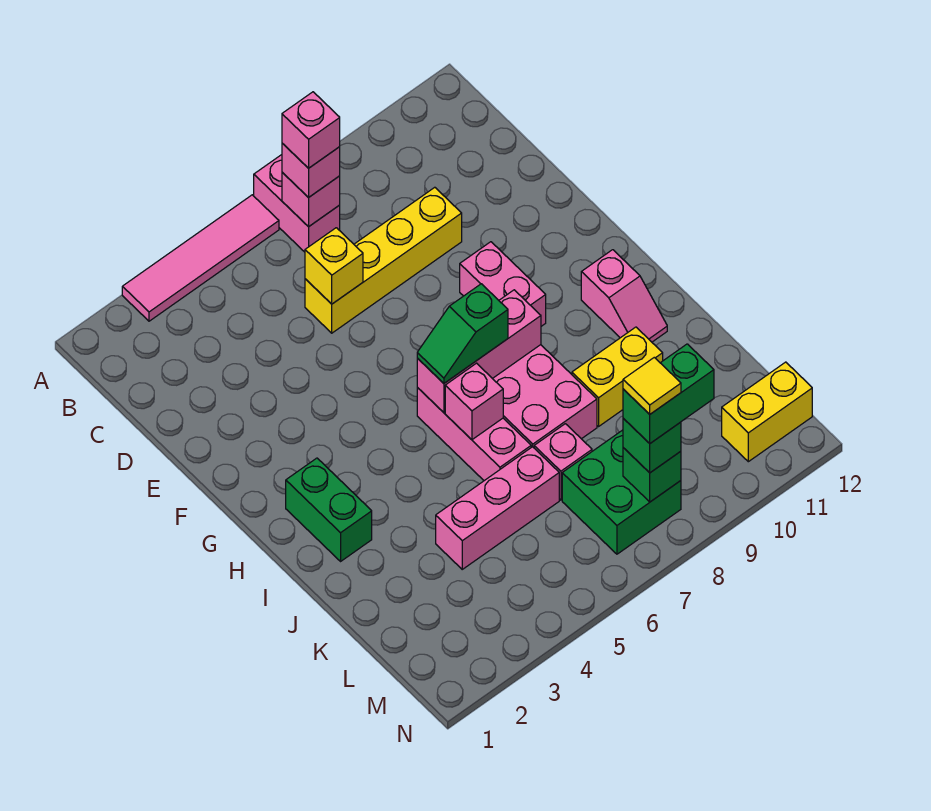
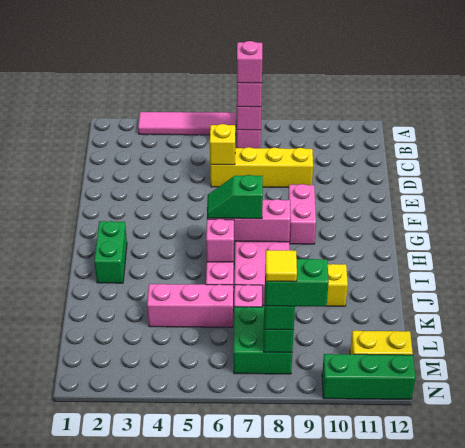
pink slope H11:I11 level 1 top H -> none
none -> green brick N10:N12 level 1

